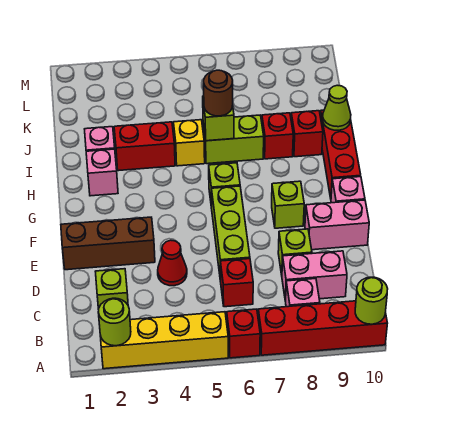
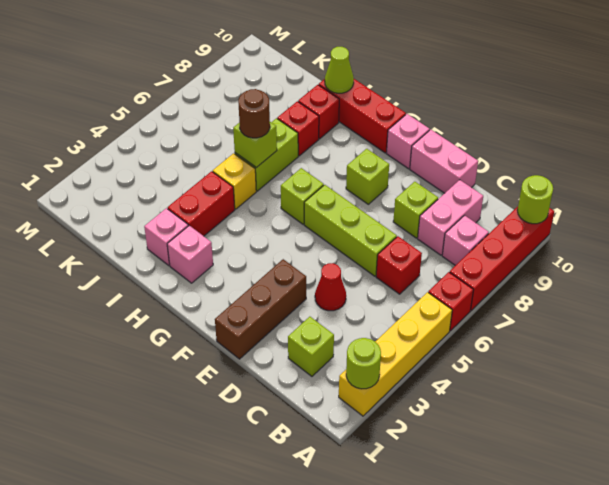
pink brick E9:E10 level 1 -> pink brick D10:E10 level 1

